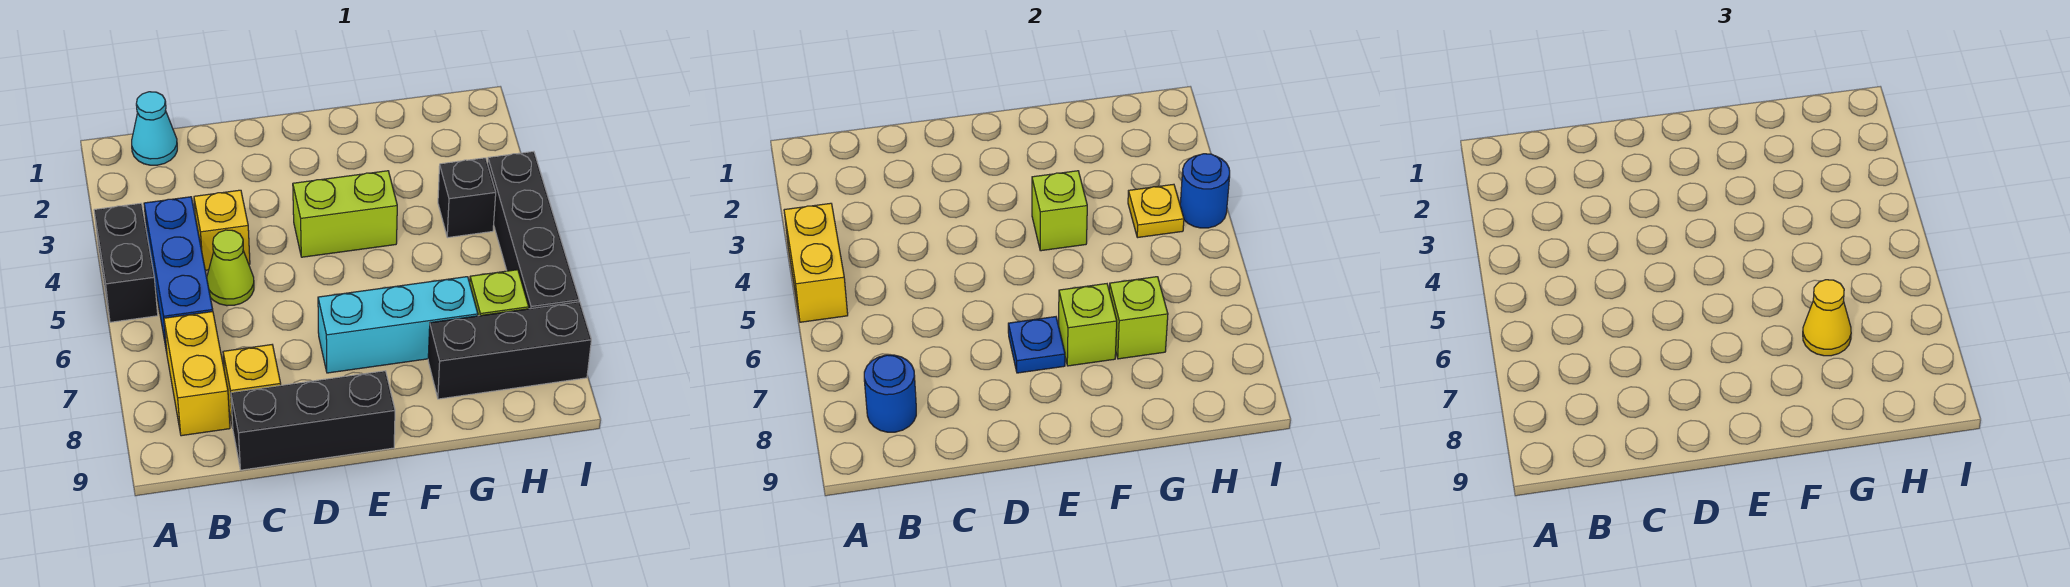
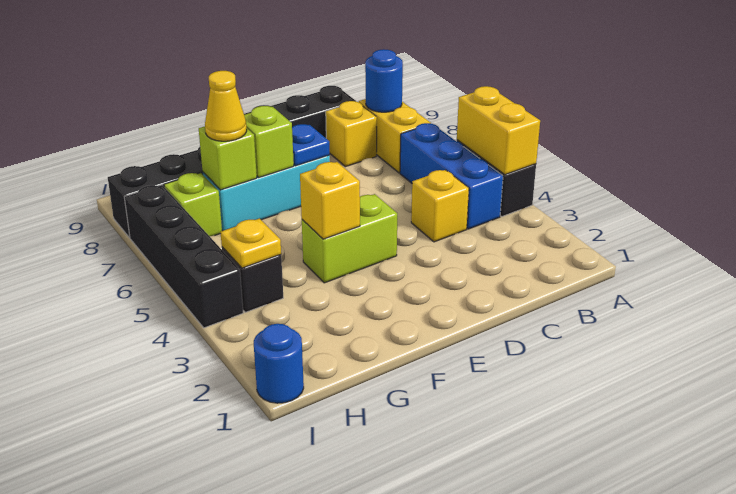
cyan cone B1 level 1 -> none
lime cone C5 level 1 -> none
lime brick F4 level 2 -> yellow brick F4 level 2
blue round brick I4 level 2 -> blue round brick I1 level 1

